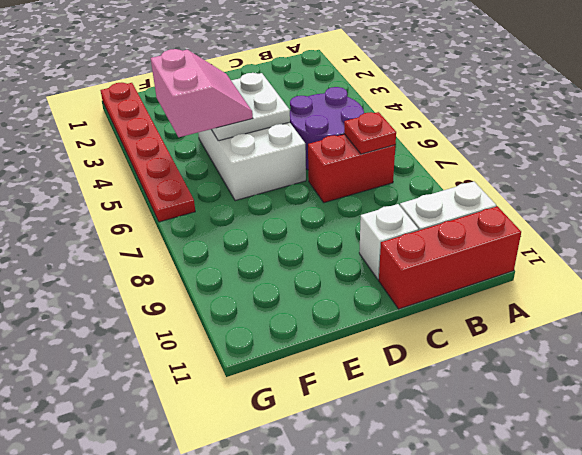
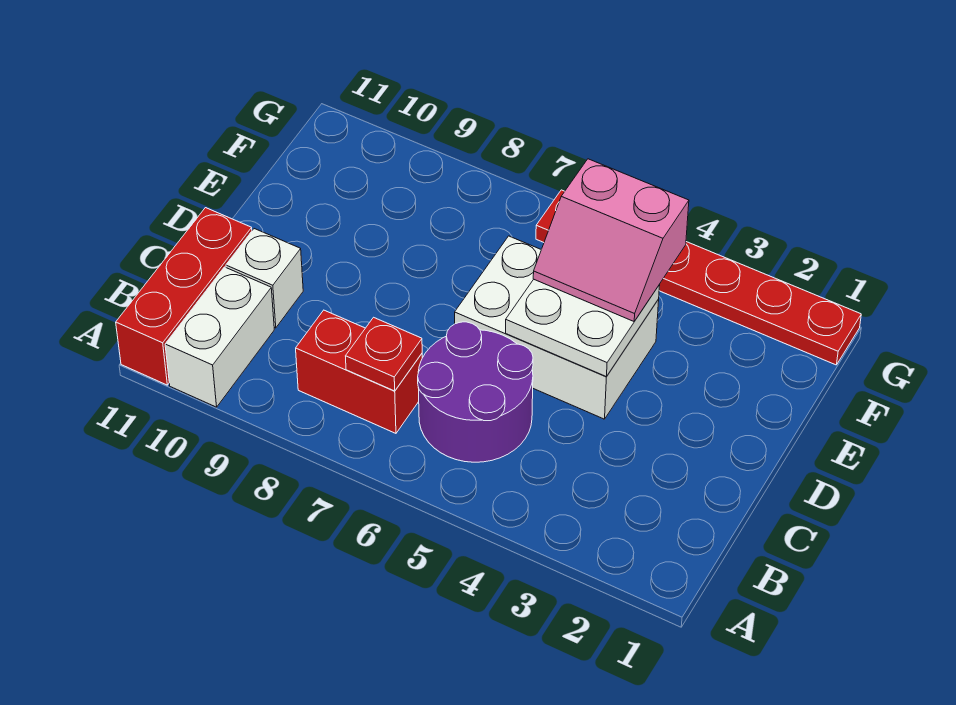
red brick B7:C7 level 1 -> red brick B7:B8 level 1

